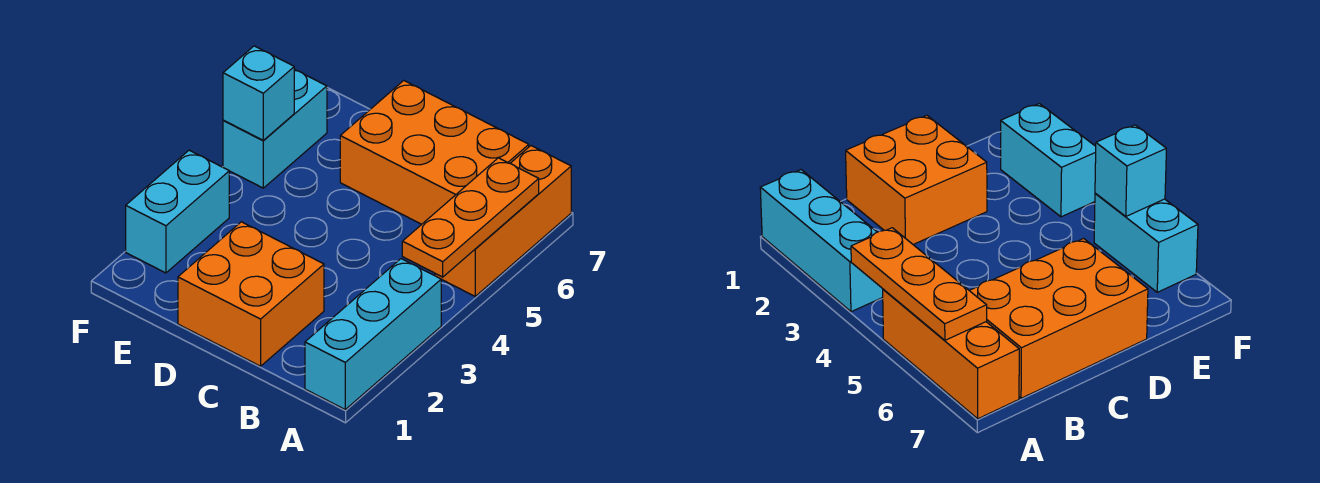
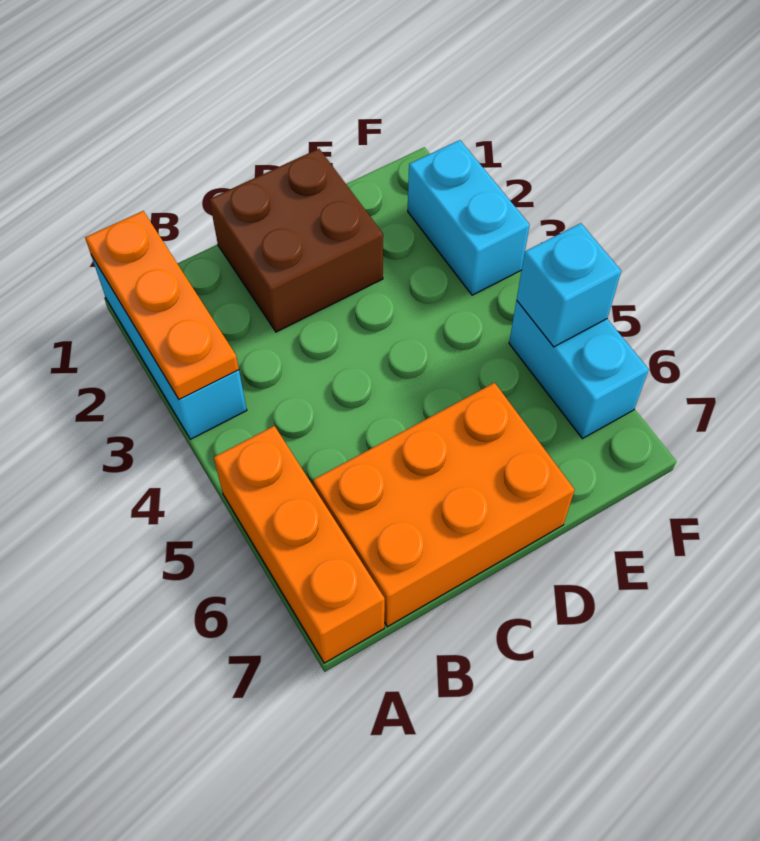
orange plate A4:A6 level 2 -> orange plate A1:A3 level 2
orange brick C1:D2 level 1 -> brown brick C1:D2 level 1

